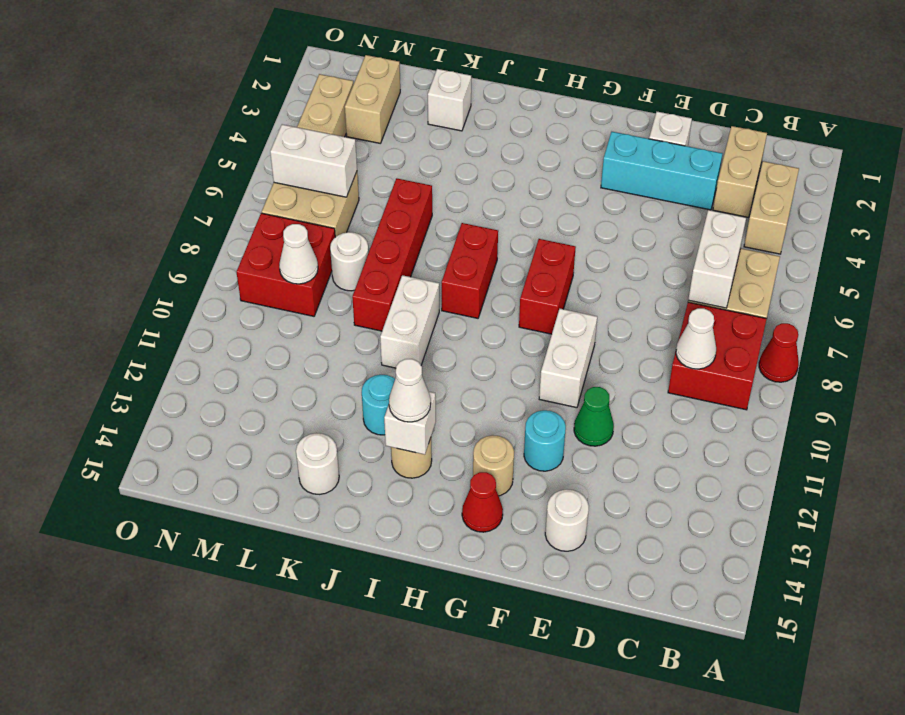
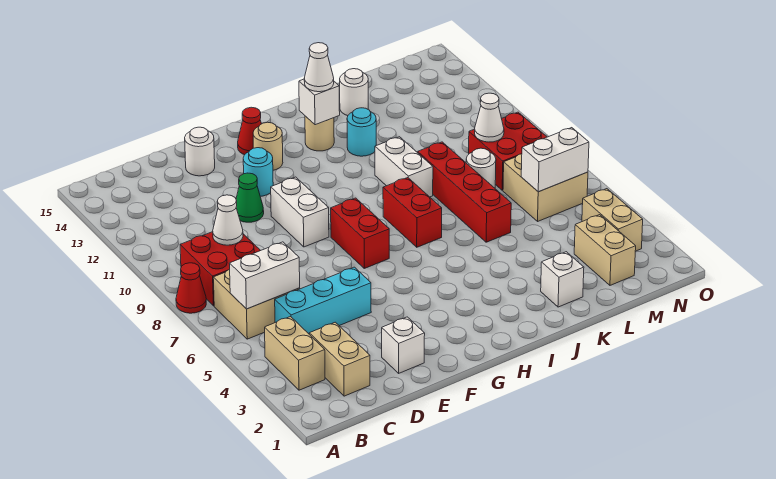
white brick C6:C7 level 2 -> white brick B6:C6 level 2
cyan brick D3:F3 level 1 -> cyan brick C5:E5 level 1

